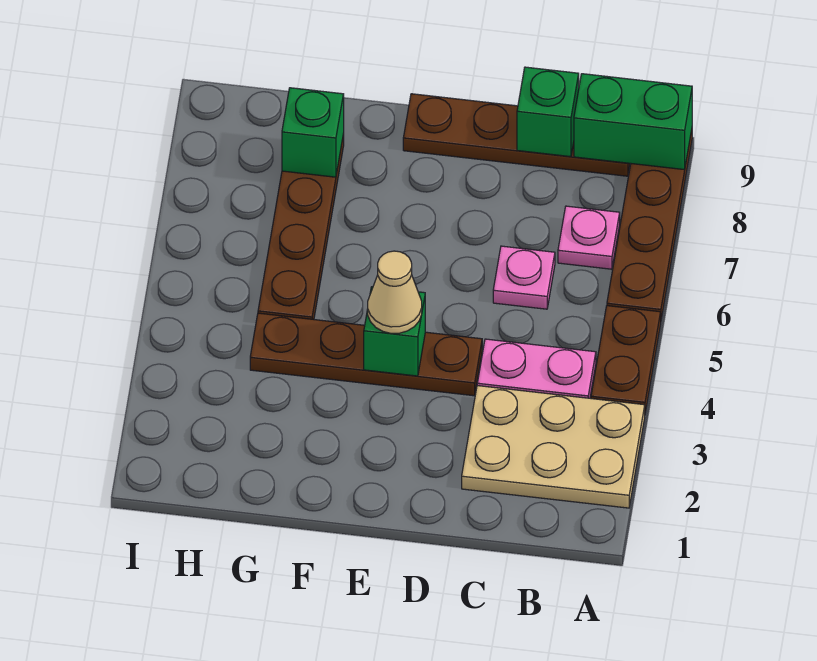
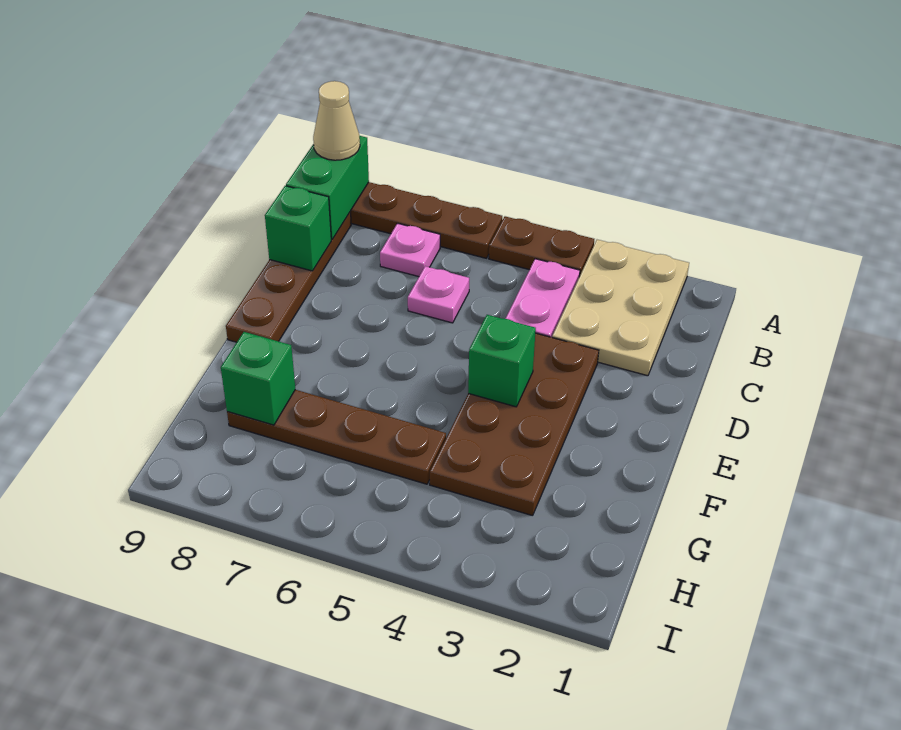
brown plate D4:G4 level 1 -> brown plate D3:G4 level 1
tan cone E4 level 3 -> tan cone A9 level 3

